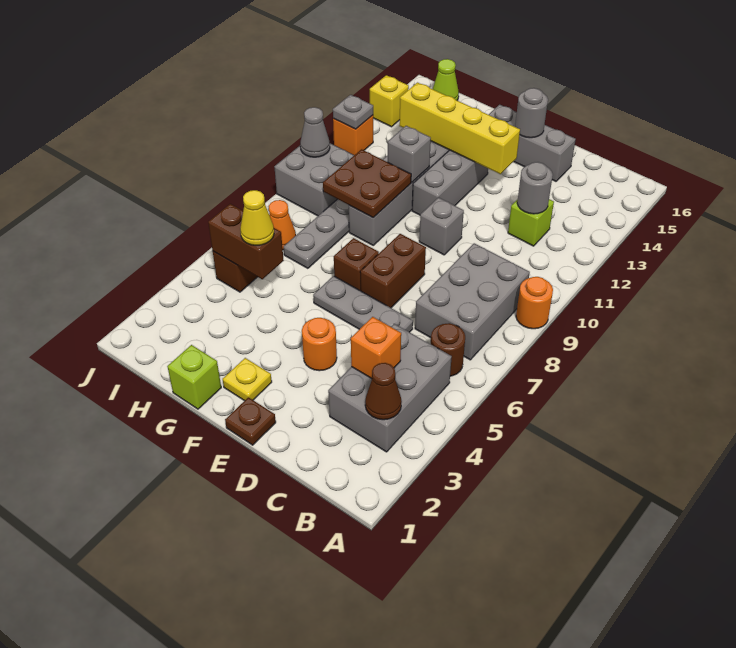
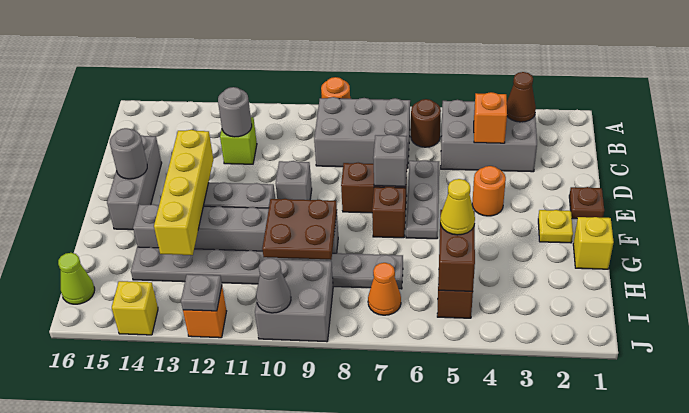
lime brick G1 level 1 -> yellow brick G1 level 1
grey brick G11 level 2 -> grey brick E7 level 2

